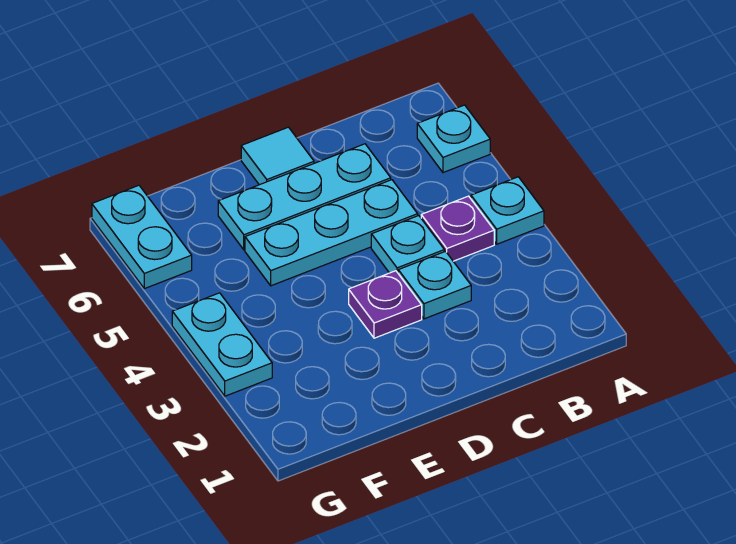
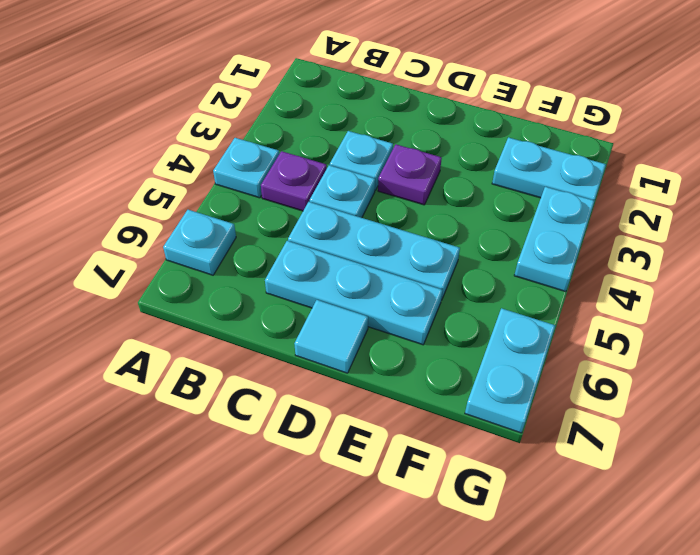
none -> cyan plate F2:G2 level 1

